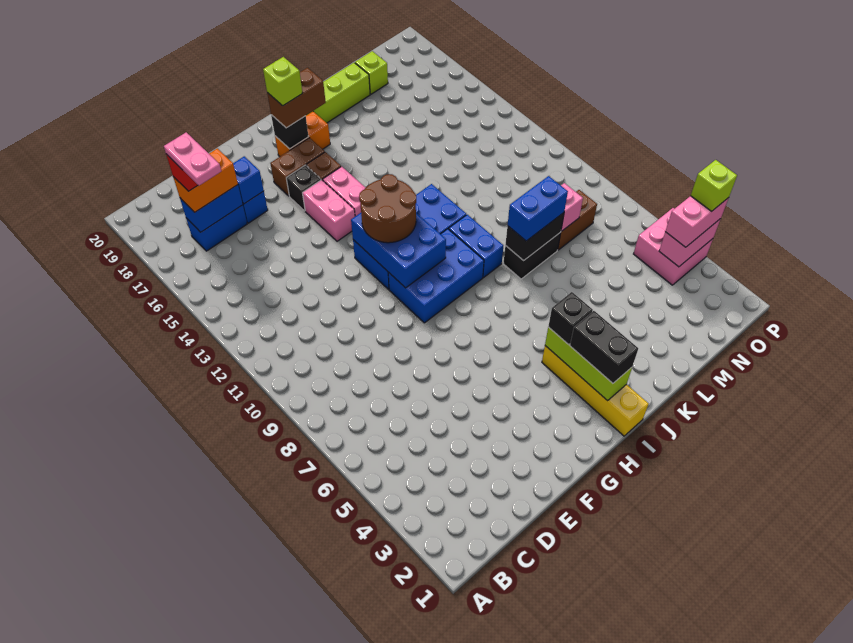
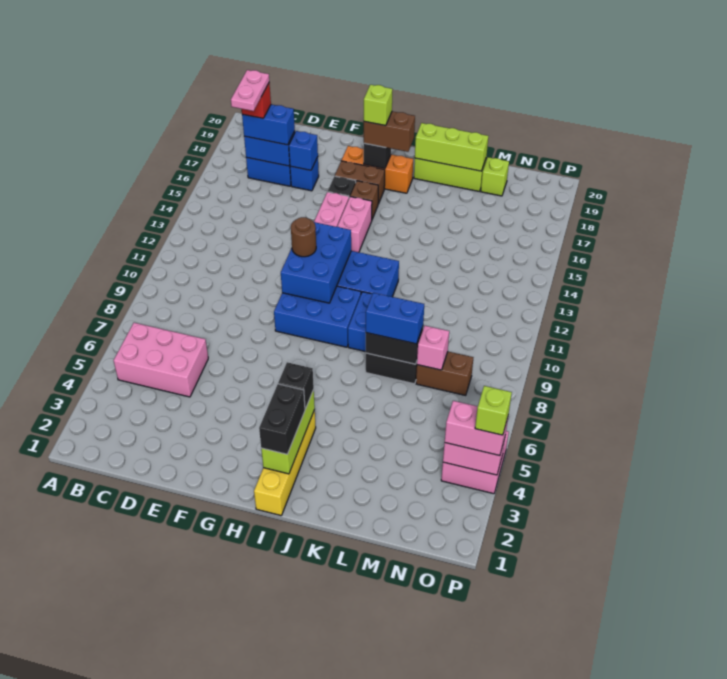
none -> pink brick B5:D6 level 1
orange brick C17:D17 level 3 -> blue brick C17:D17 level 3
brown round brick G11:H12 level 3 -> brown round brick G11 level 3
orange brick H18:I18 level 1 -> orange brick G18:I18 level 1
none -> lime brick J19:L19 level 2

